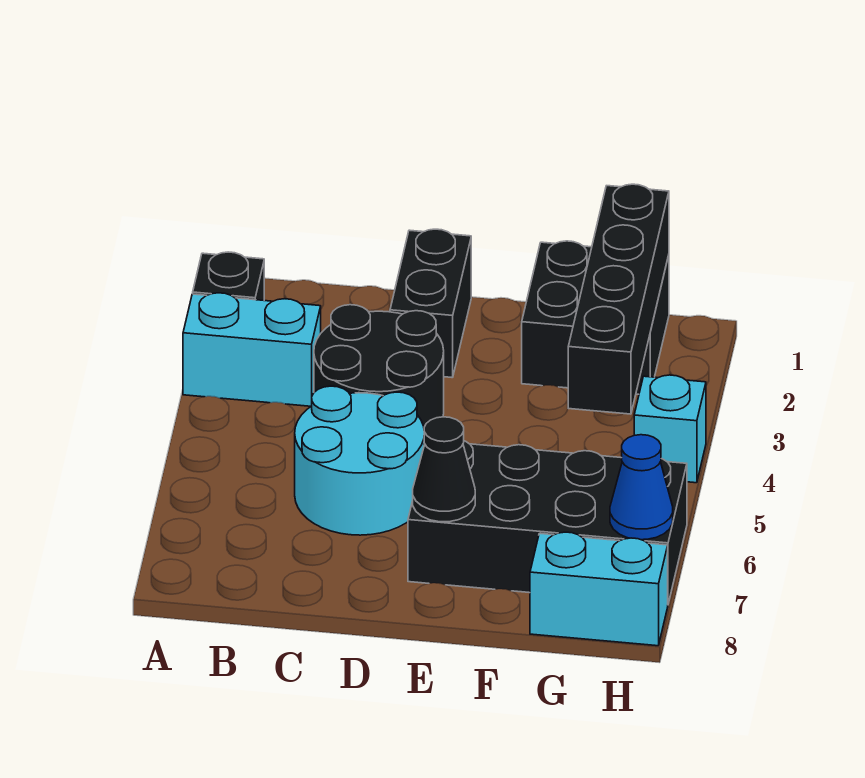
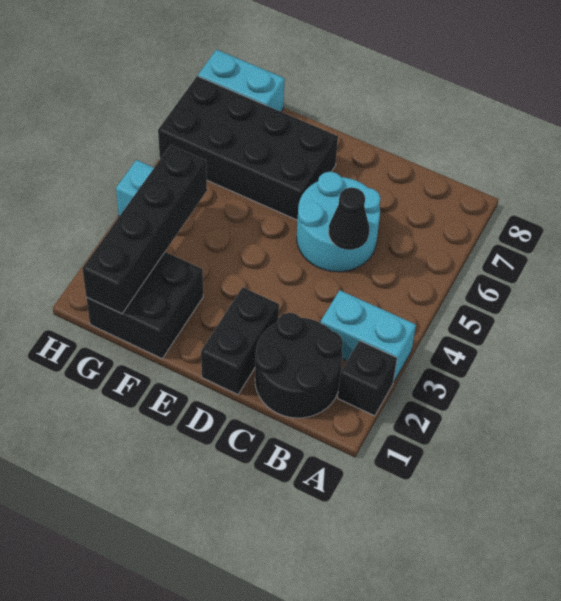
black round brick C3:D4 level 1 -> black round brick B1:C2 level 1
black cone E7 level 2 -> black cone C5 level 2
blue cone H7 level 2 -> none

